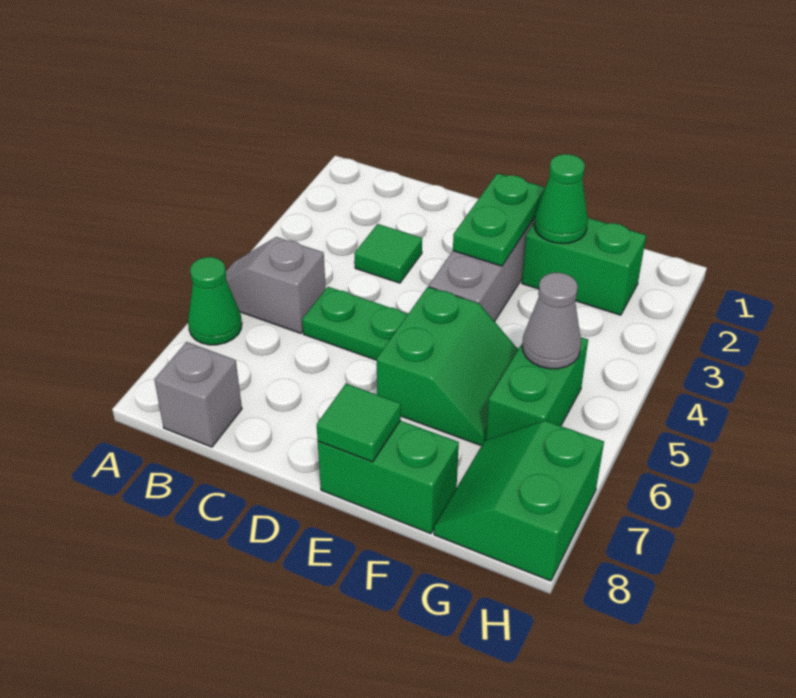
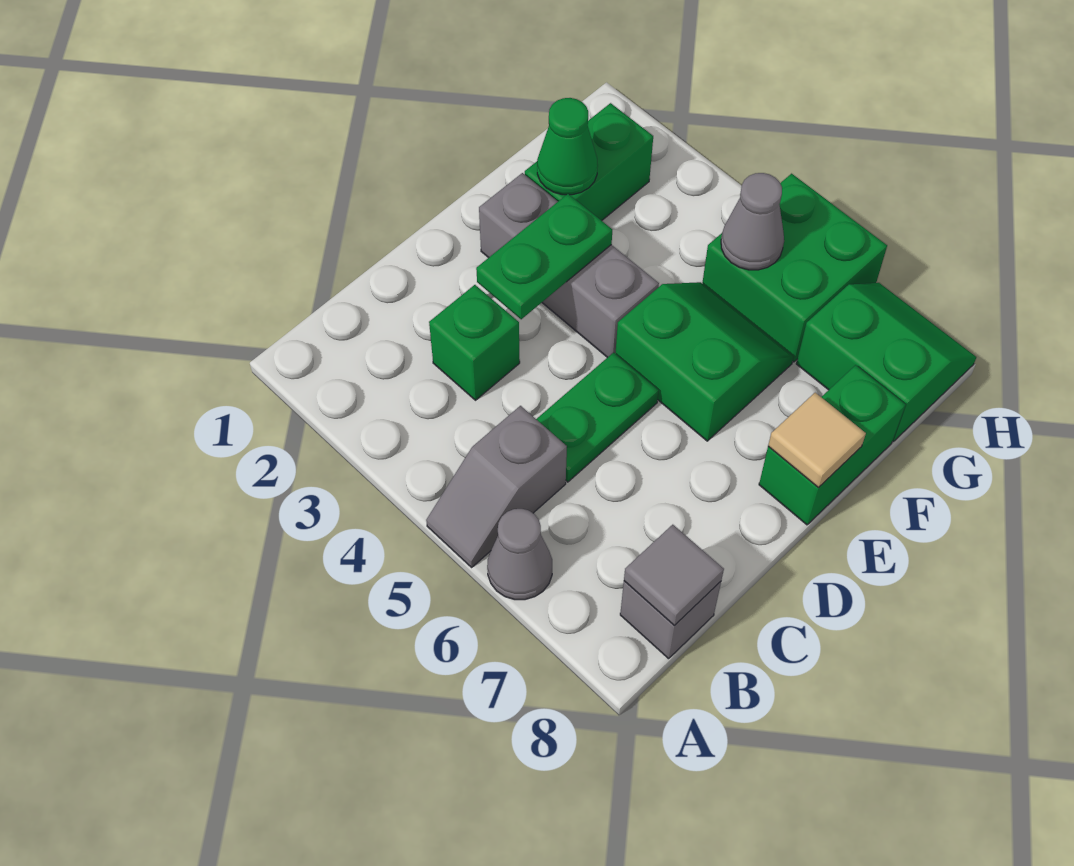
green cone A6 level 1 -> grey cone A6 level 1
none -> grey tile B8 level 2
green tile C3 level 1 -> green brick C3 level 1
green plate E2:E3 level 2 -> green plate D3:E3 level 2
green tile E8 level 2 -> tan tile E8 level 2
green brick G5:G6 level 1 -> green brick G5:H6 level 1
green slope G7:H8 level 1 top H -> green slope G7:H8 level 1 top G

